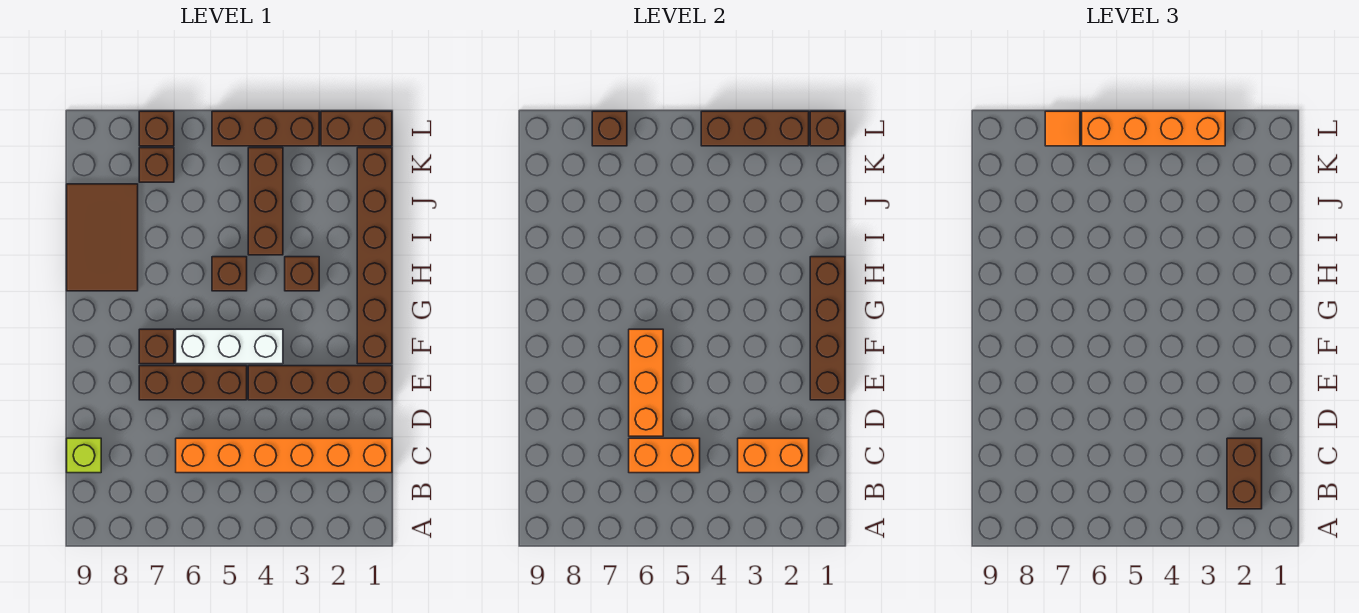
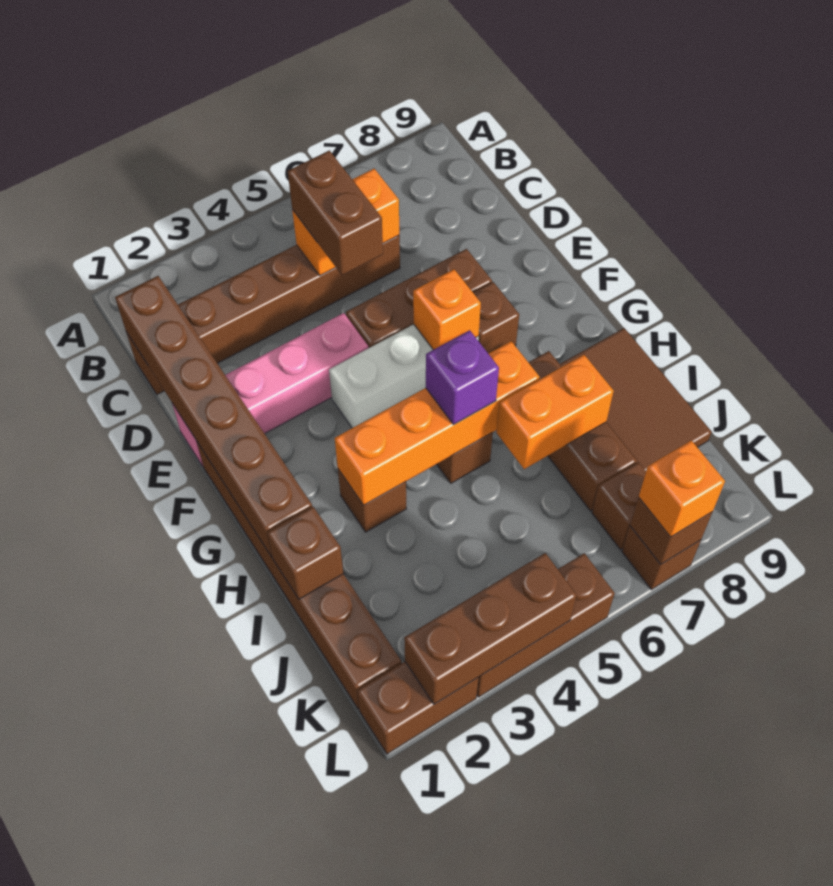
brown brick B2:C2 level 3 -> brown brick C5:D5 level 3
orange brick C1:C6 level 1 -> brown brick C1:C6 level 1
orange brick C2:C3 level 2 -> orange brick I6:I7 level 2
lime brick C9 level 1 -> none
orange brick D6:F6 level 2 -> orange brick F6 level 2
brown brick E1:E4 level 1 -> pink brick E1:E4 level 1
brown brick E1:H1 level 2 -> brown brick C1:H1 level 2
none -> purple brick H5 level 3
brown brick I4:K4 level 1 -> brown brick H7:J7 level 1
brown brick L1 level 2 -> brown brick I1 level 2
orange brick L3:L6 level 3 -> orange brick H3:H6 level 2
orange tile L7 level 3 -> orange brick L7 level 3

